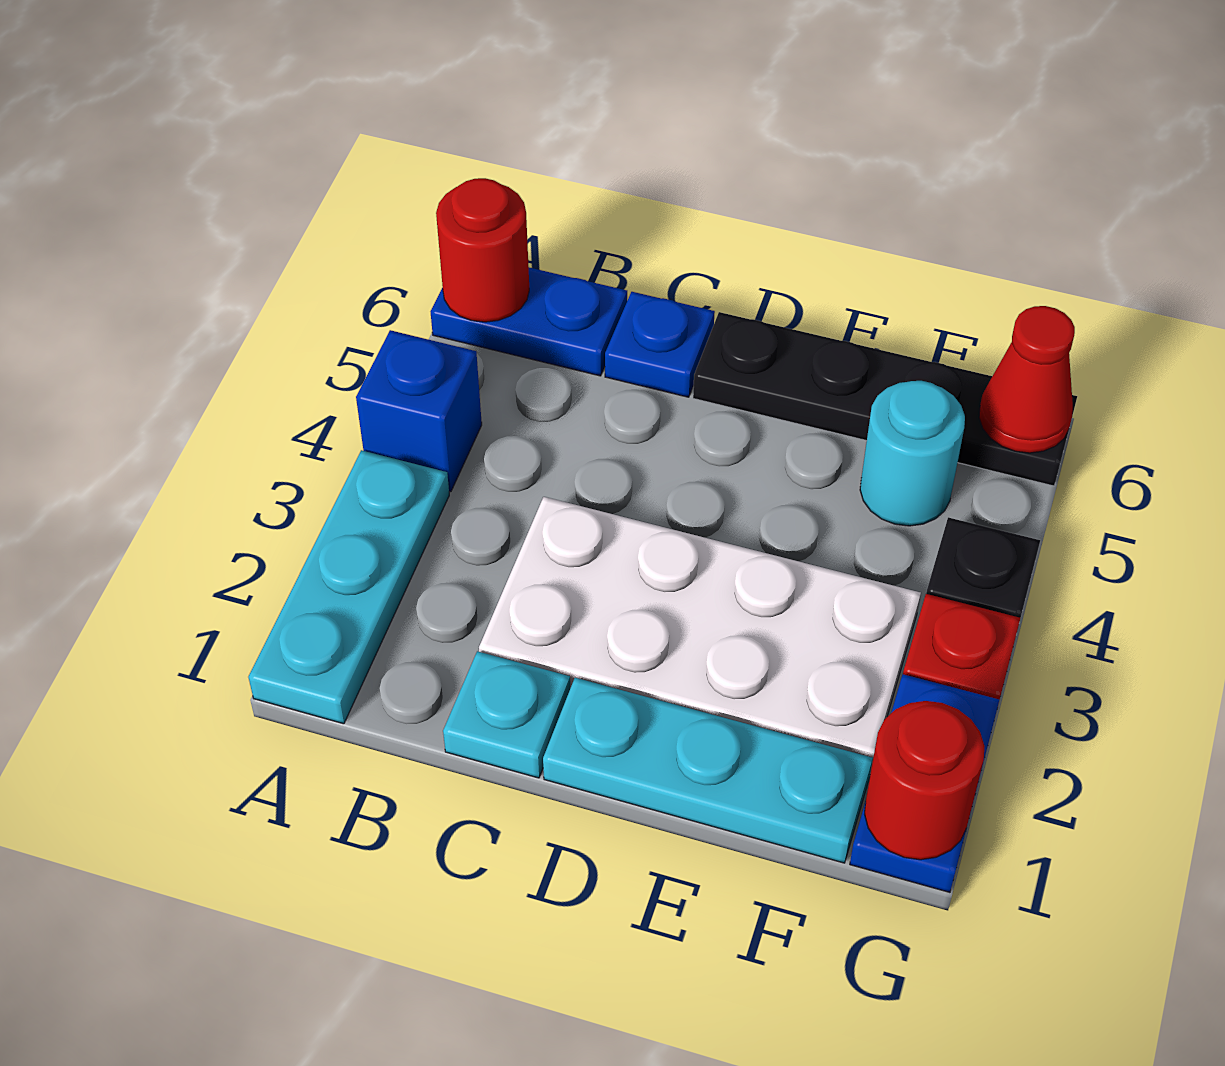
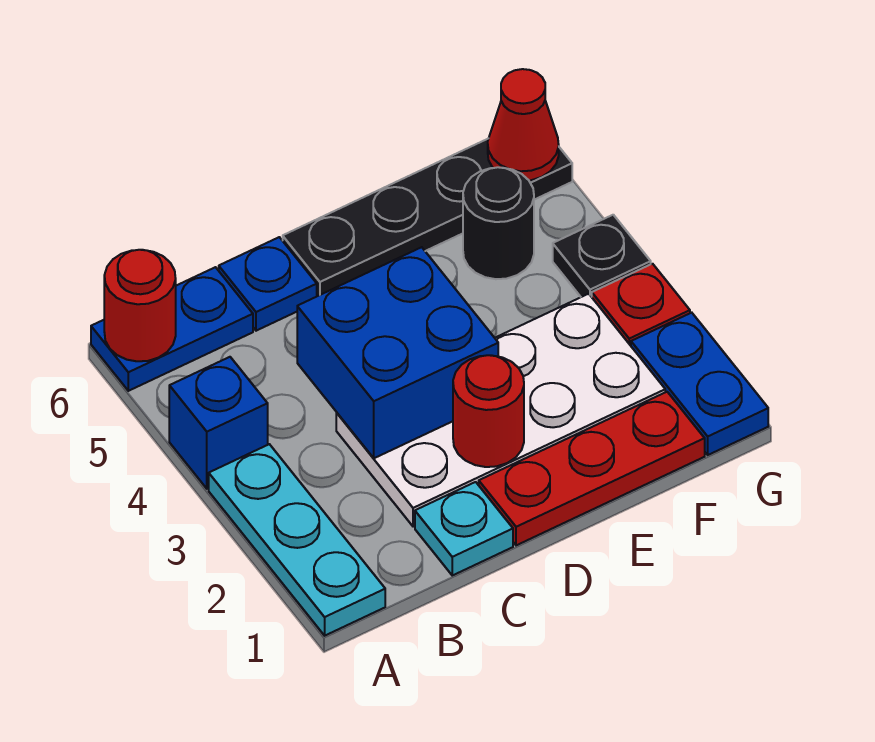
none -> blue brick C3:D4 level 2
cyan plate D1:F1 level 1 -> red plate D1:F1 level 1
cyan round brick F5 level 1 -> black round brick F5 level 1
red round brick G1 level 2 -> red round brick D2 level 2

